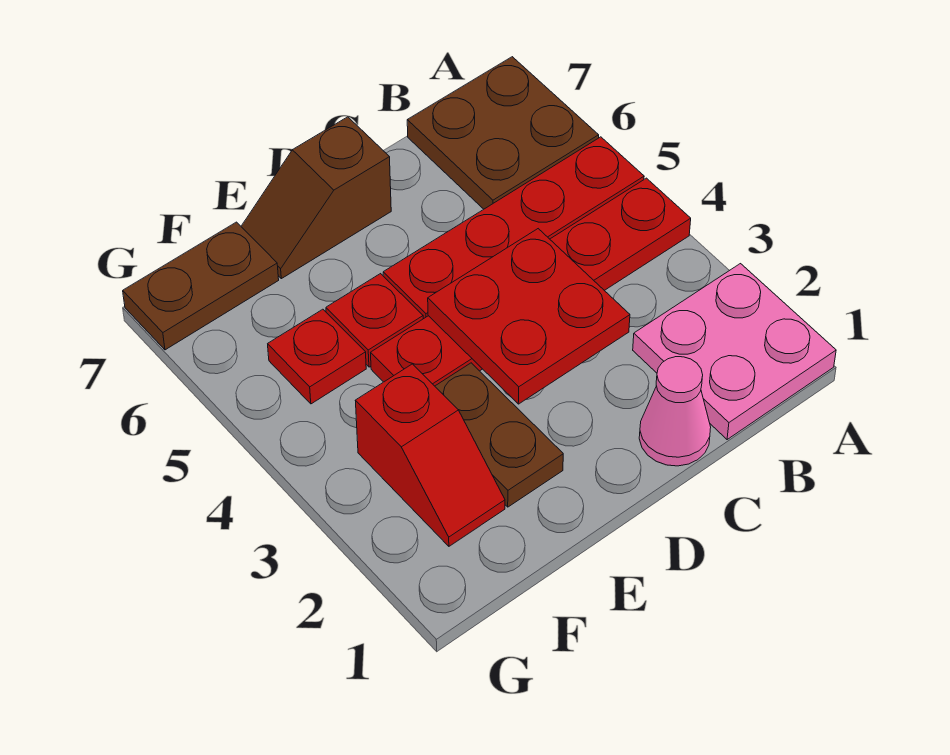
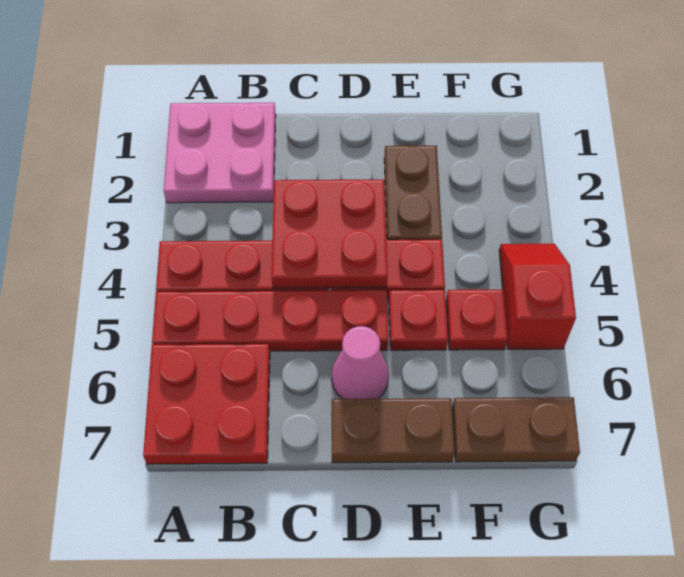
brown plate A6:B7 level 1 -> red plate A6:B7 level 1
pink cone C1 level 1 -> pink cone D6 level 1
brown slope D7:E7 level 1 top D -> brown plate D7:E7 level 1
red slope F2:F3 level 1 top 3 -> red slope G4:G5 level 1 top 5

